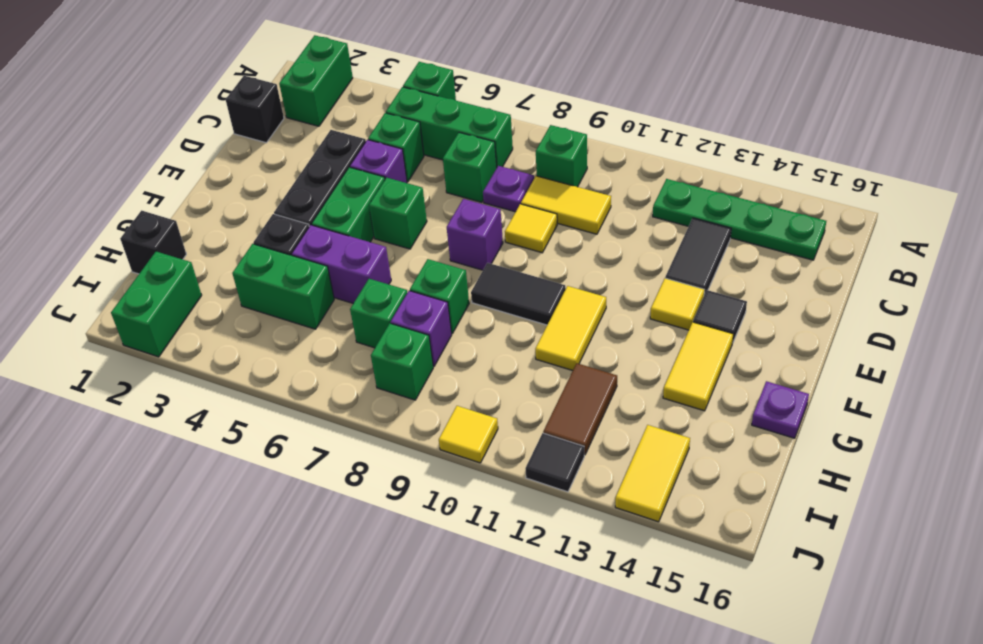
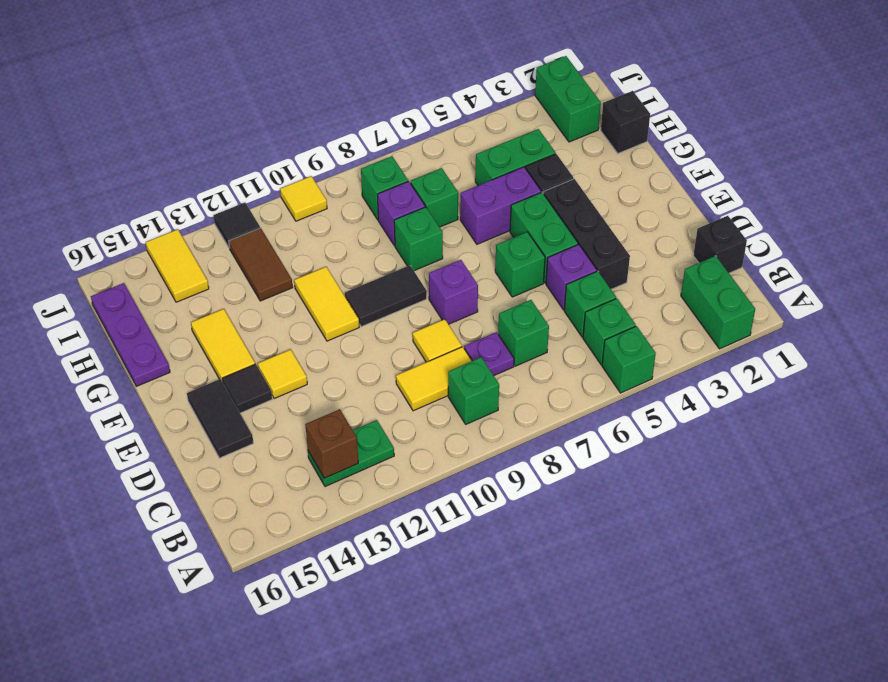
green brick B5:B7 level 1 -> green brick B5 level 1
green plate B12:B15 level 1 -> green plate B12:B13 level 1
none -> brown brick B13 level 2
black tile C13:D13 level 1 -> black tile D15:E15 level 1
purple plate G16 level 1 -> purple plate G16:I16 level 1

